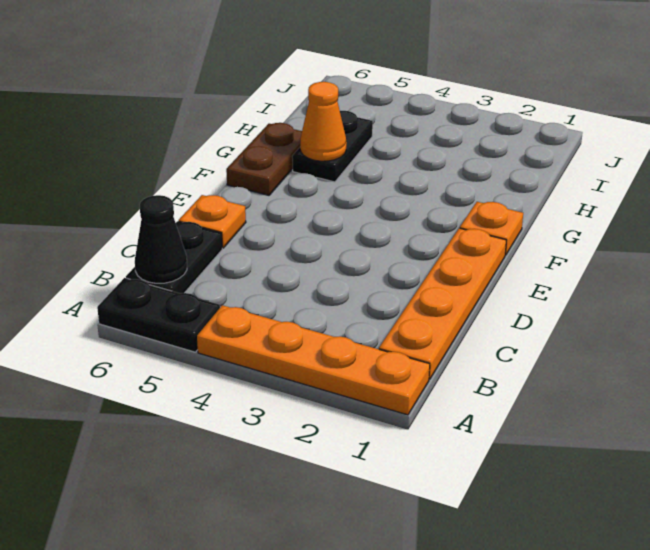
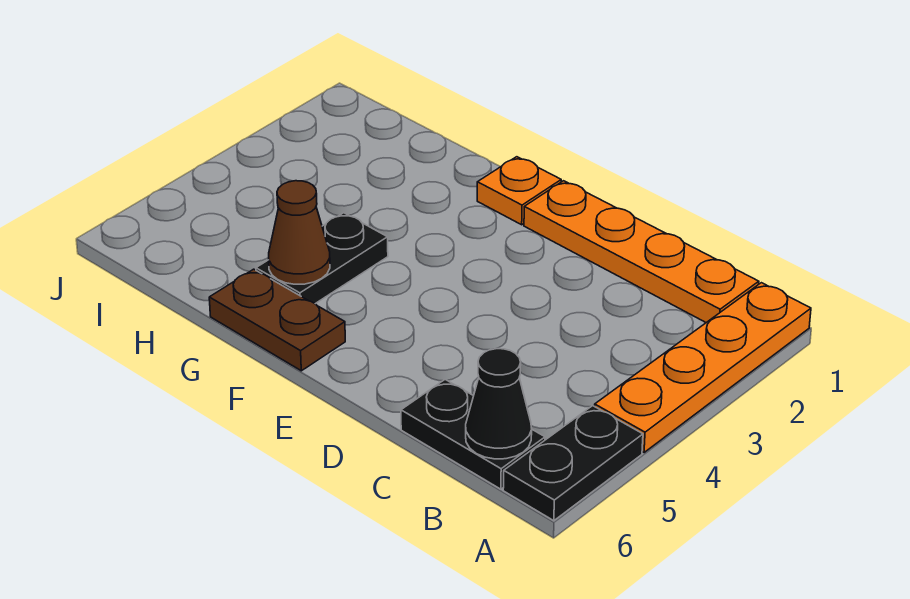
orange plate D6 level 1 -> none
black plate G5:H5 level 1 -> black plate G4:G5 level 1
orange cone G5 level 2 -> brown cone G5 level 2

